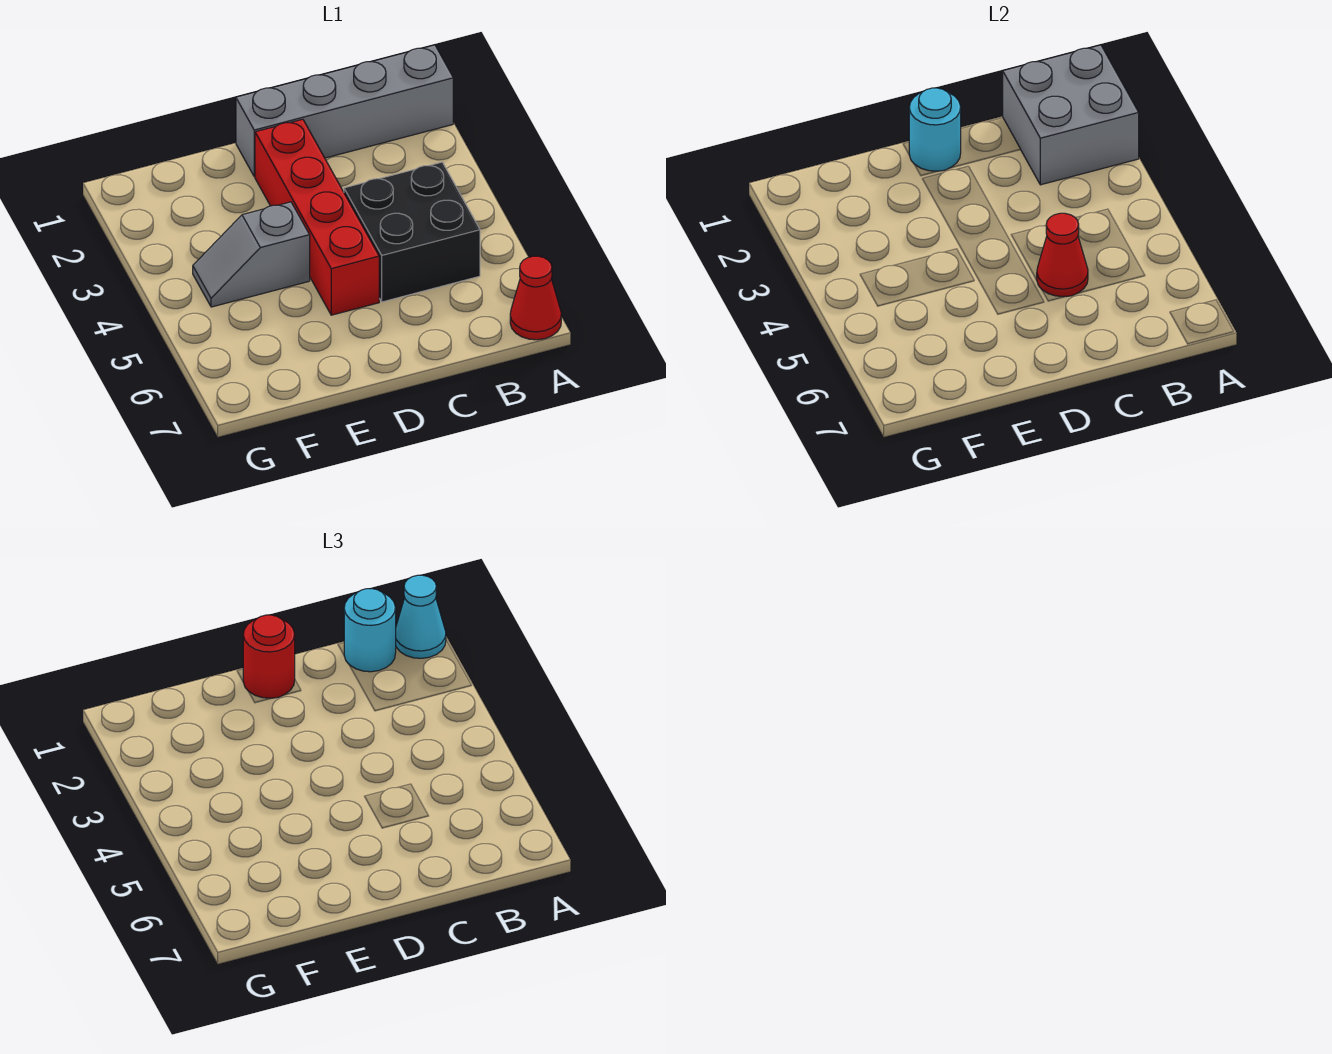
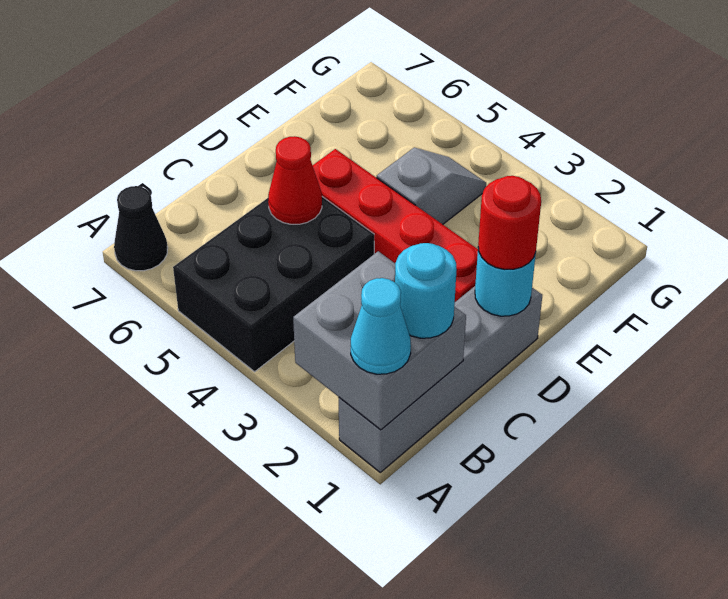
red cone A7 level 1 -> black cone A7 level 1
black brick B4:C5 level 1 -> black brick A4:C5 level 1

